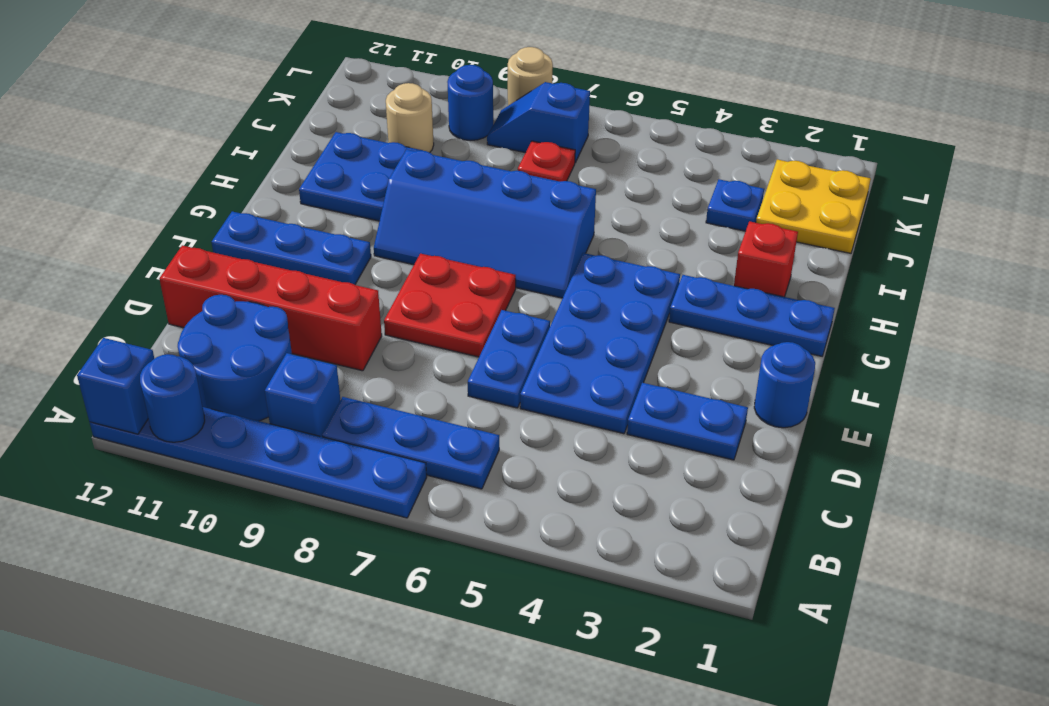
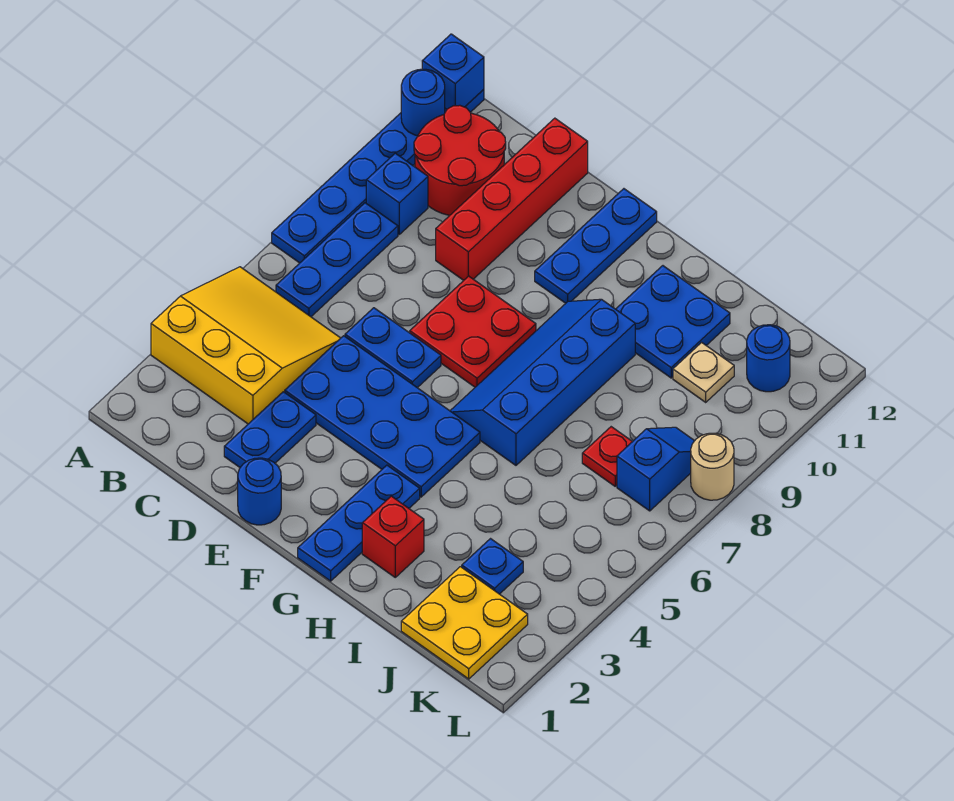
none -> yellow slope A3:C5 level 1 top 3
blue round brick B10:C11 level 1 -> red round brick B10:C11 level 1
tan round brick J10 level 1 -> tan plate J10 level 1
blue round brick K9 level 1 -> blue round brick K11 level 1

